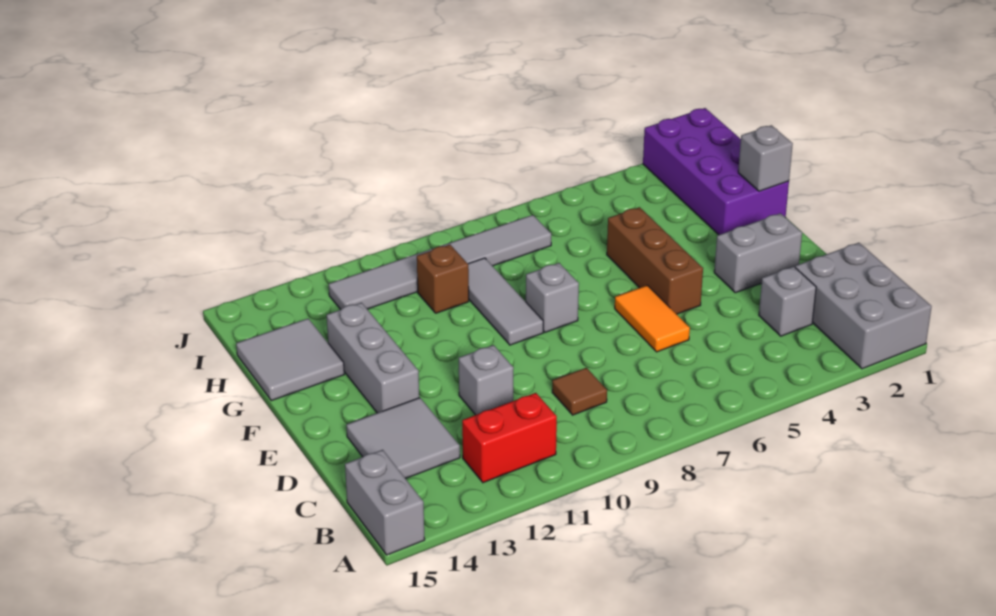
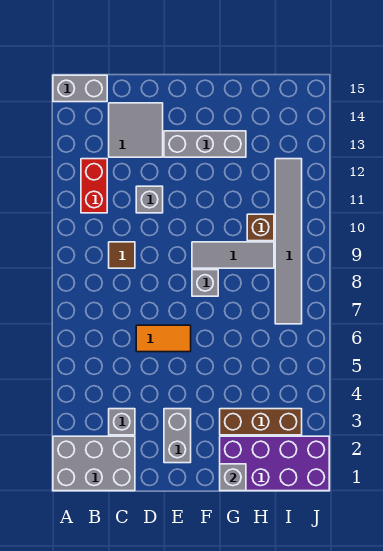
brown brick E5:G5 level 1 -> brown brick G3:I3 level 1
grey tile G14:H15 level 1 -> none

